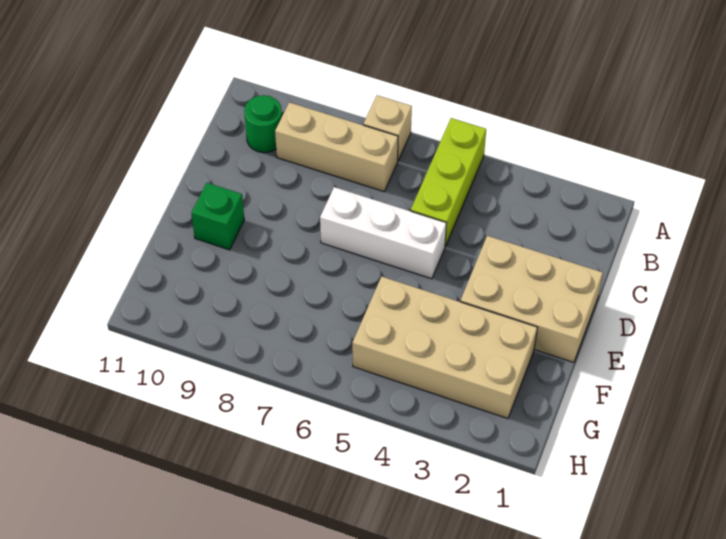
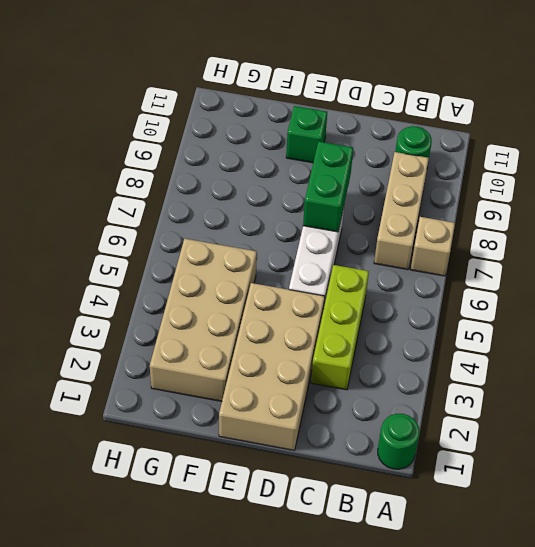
none -> green round brick A1 level 1
lime brick A5:C5 level 1 -> lime brick C3:C5 level 1
tan brick D1:E3 level 1 -> tan brick D1:E4 level 1
none -> green brick D7:D8 level 2

